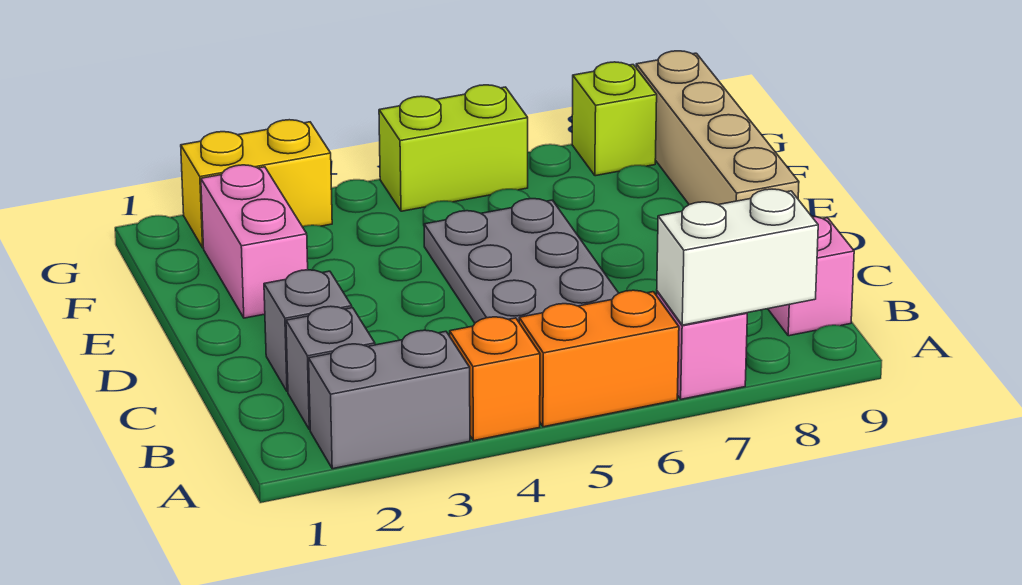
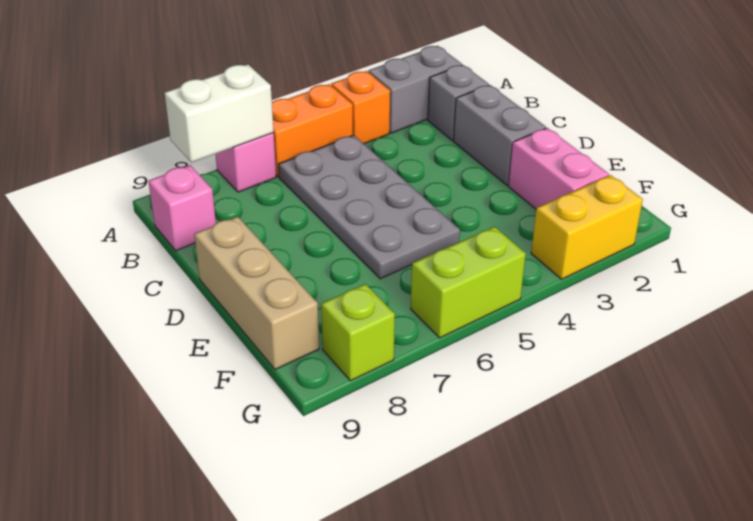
grey brick C2 level 1 -> grey brick C2:D2 level 1
tan brick D9:G9 level 1 -> tan brick D9:F9 level 1

